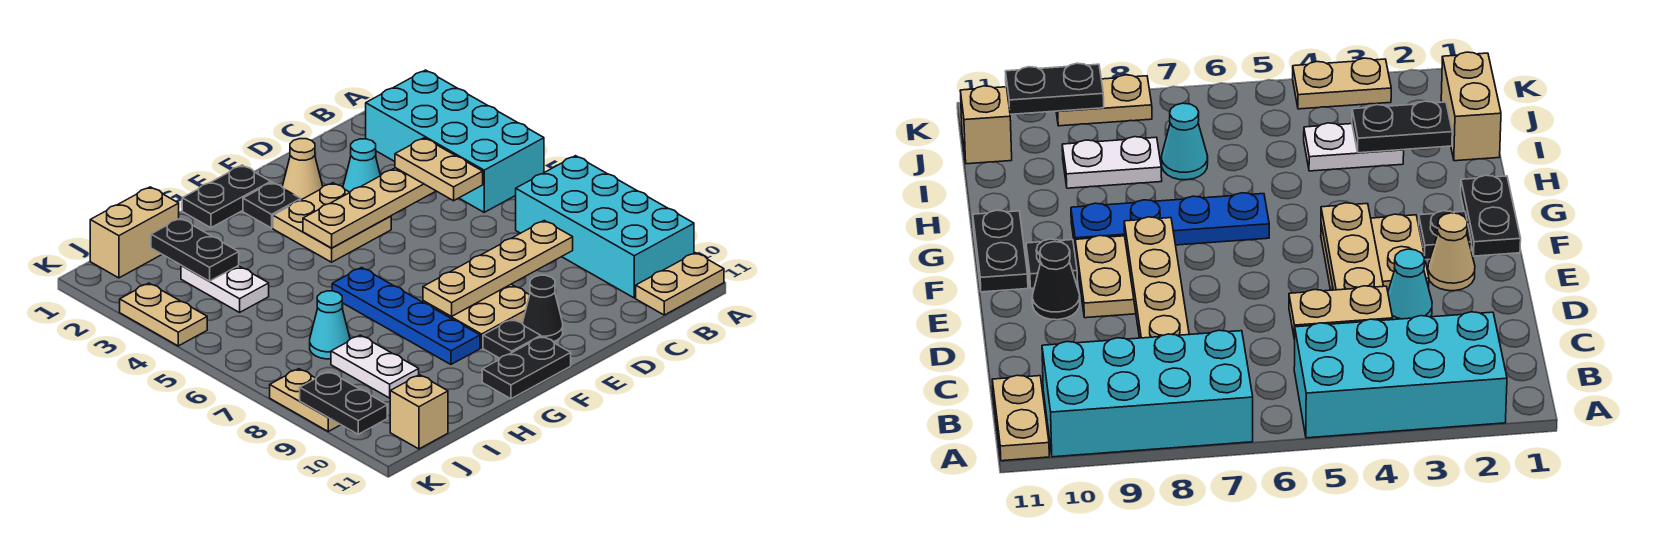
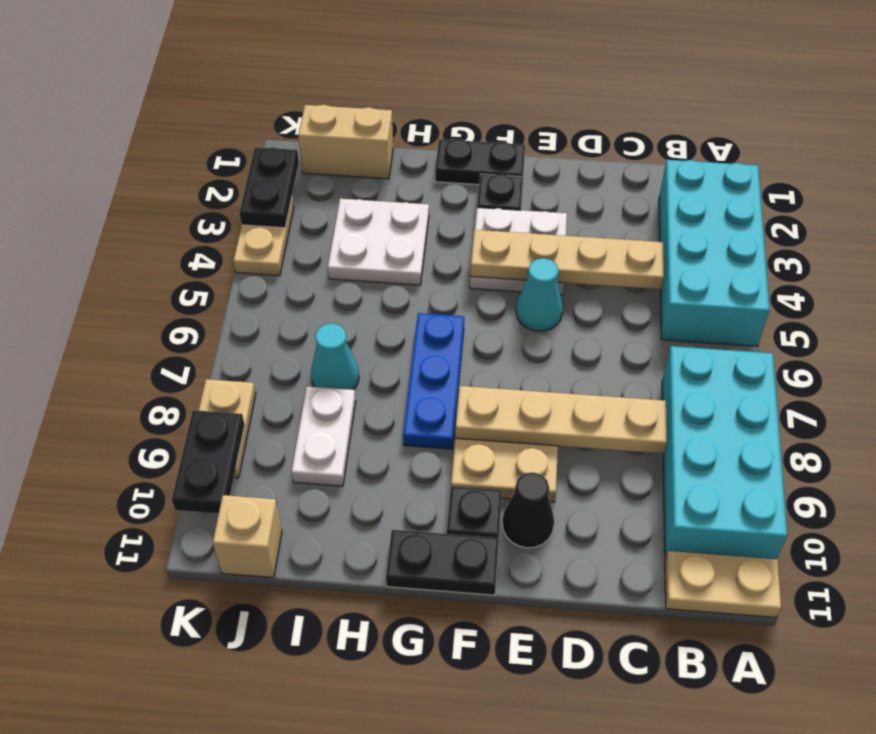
tan plate C4:C5 level 3 -> none
cyan cone D3 level 1 -> cyan cone E5 level 1
tan cone E2 level 1 -> none
tan plate E3:F4 level 1 -> white plate E3:F4 level 1
blue plate G6:G9 level 1 -> blue plate G6:G8 level 1
black plate I2:I3 level 2 -> black plate K2:K3 level 2
white plate I3:I4 level 1 -> white plate H3:I4 level 1

